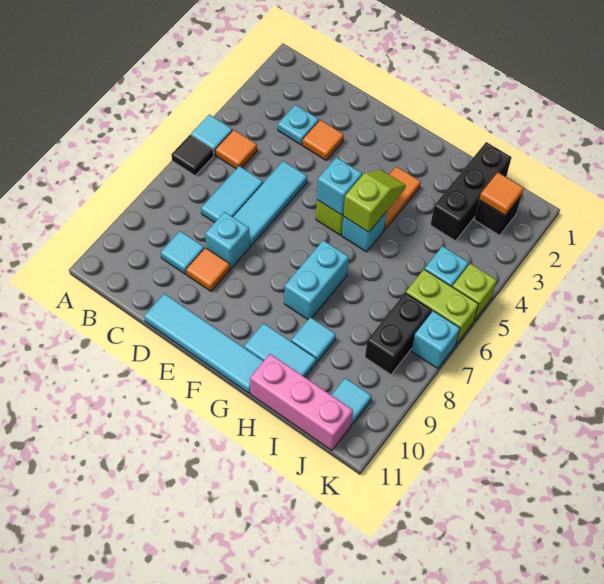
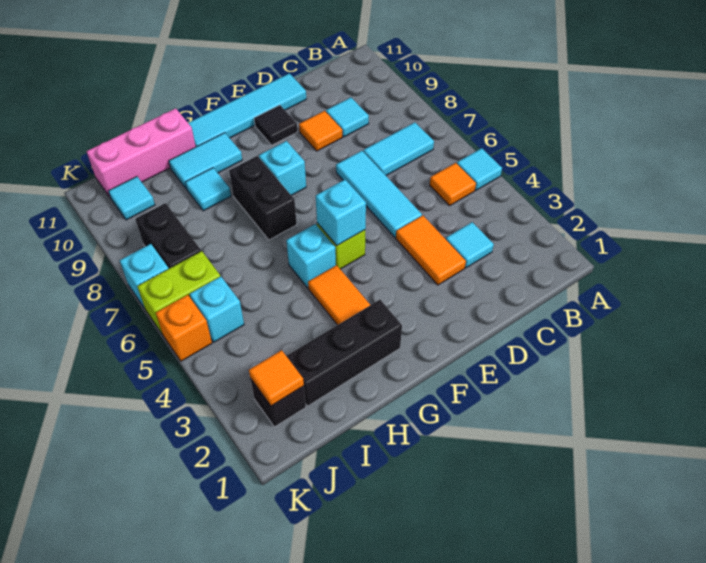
black tile A6 level 1 -> black tile E10 level 1
cyan plate C3 level 1 -> cyan tile C3 level 1
cyan tile C6:C7 level 1 -> cyan tile B7:C7 level 1
orange tile D3 level 1 -> orange tile D3:D4 level 1
cyan brick D8 level 1 -> cyan brick F8 level 1
lime slope G4:G5 level 2 top 5 -> none
cyan brick G7:G8 level 1 -> black brick G7:G8 level 1
black brick I1:I3 level 1 -> black brick G2:I2 level 1
lime brick K5 level 1 -> orange brick K5 level 1

